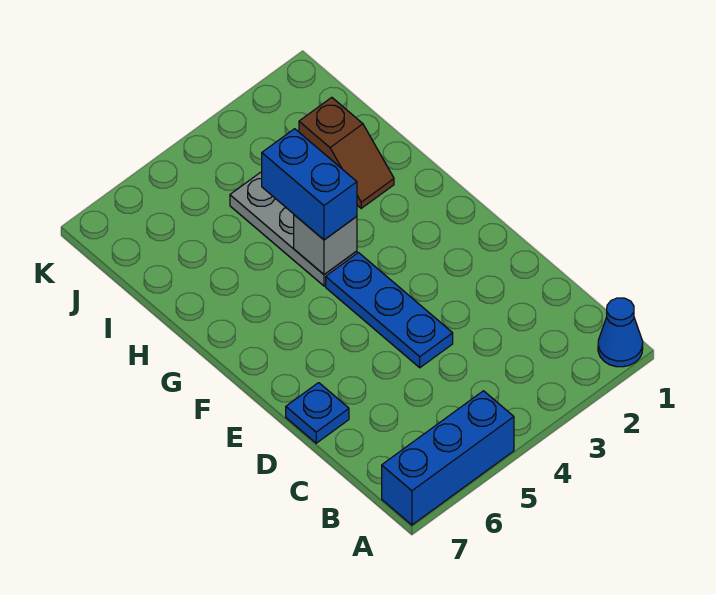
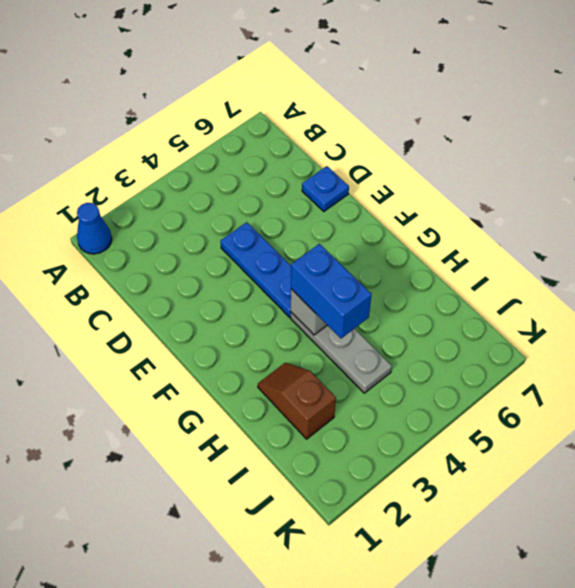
blue brick A5:A7 level 1 -> none

